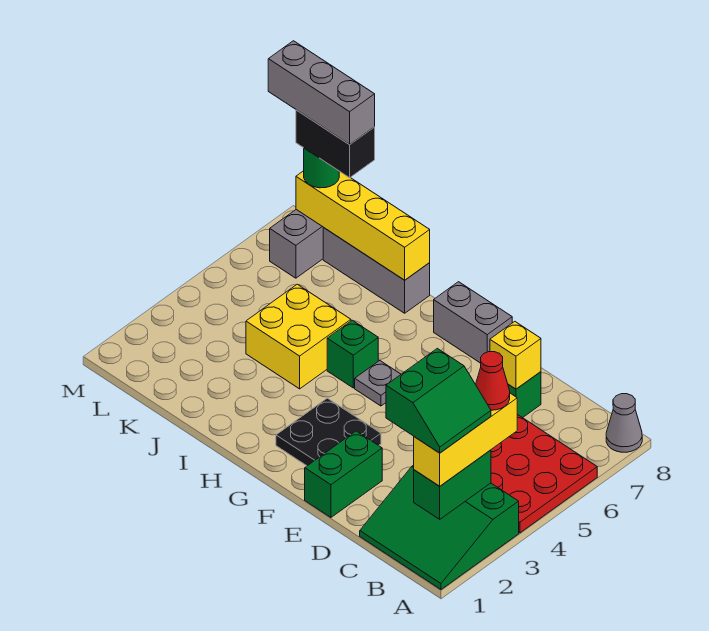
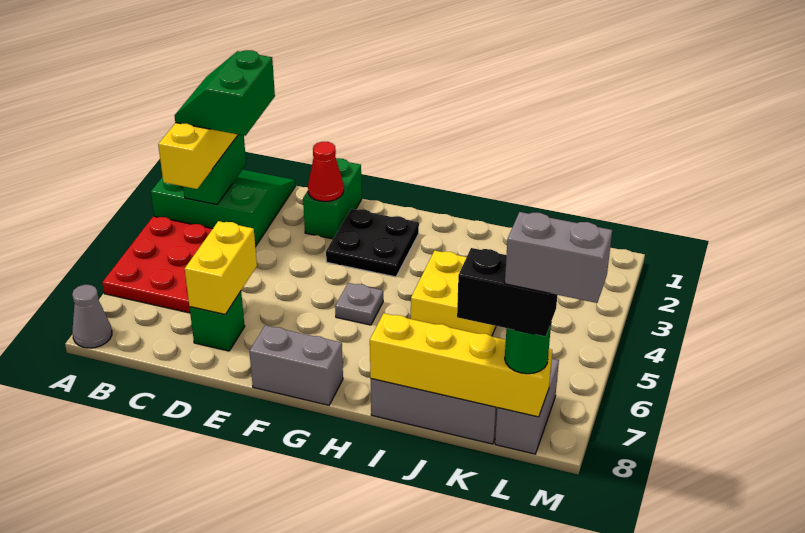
red cone B4 level 4 -> red cone E2 level 2
yellow brick D7 level 2 -> yellow brick D6:D7 level 2
green brick H5 level 1 -> none
grey brick K8:M8 level 5 -> grey brick L8:M8 level 5

